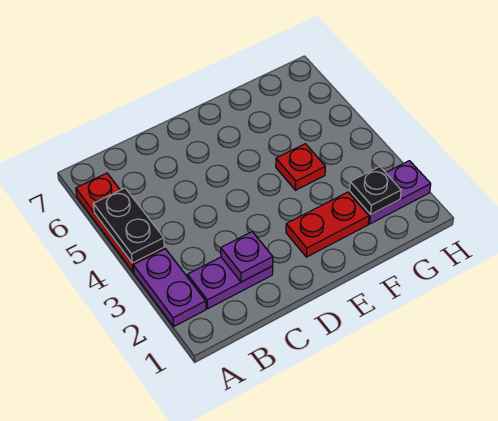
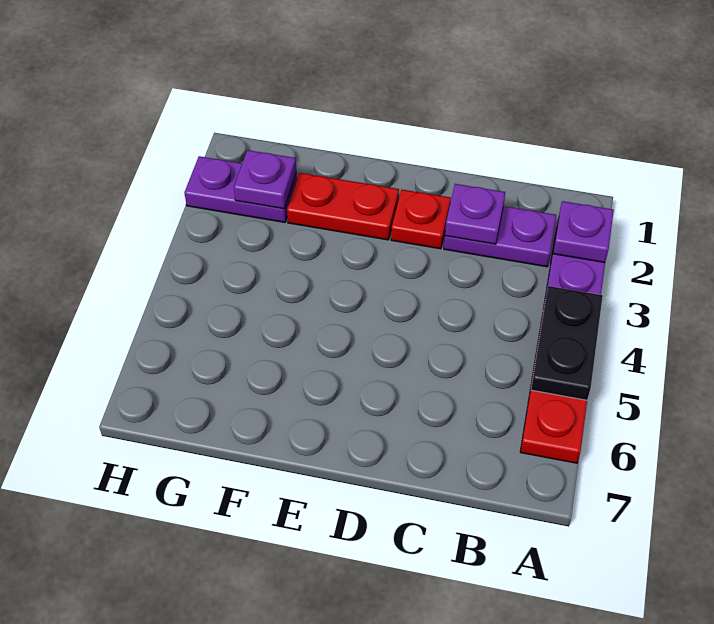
none -> purple plate A2 level 2
red plate F4 level 1 -> red plate D2 level 1
black plate G2 level 2 -> purple plate G2 level 2

